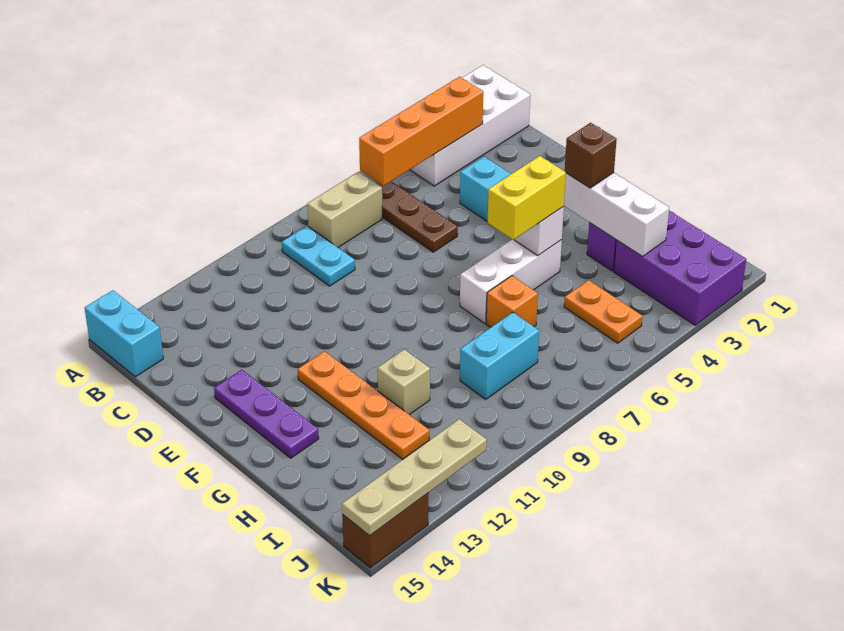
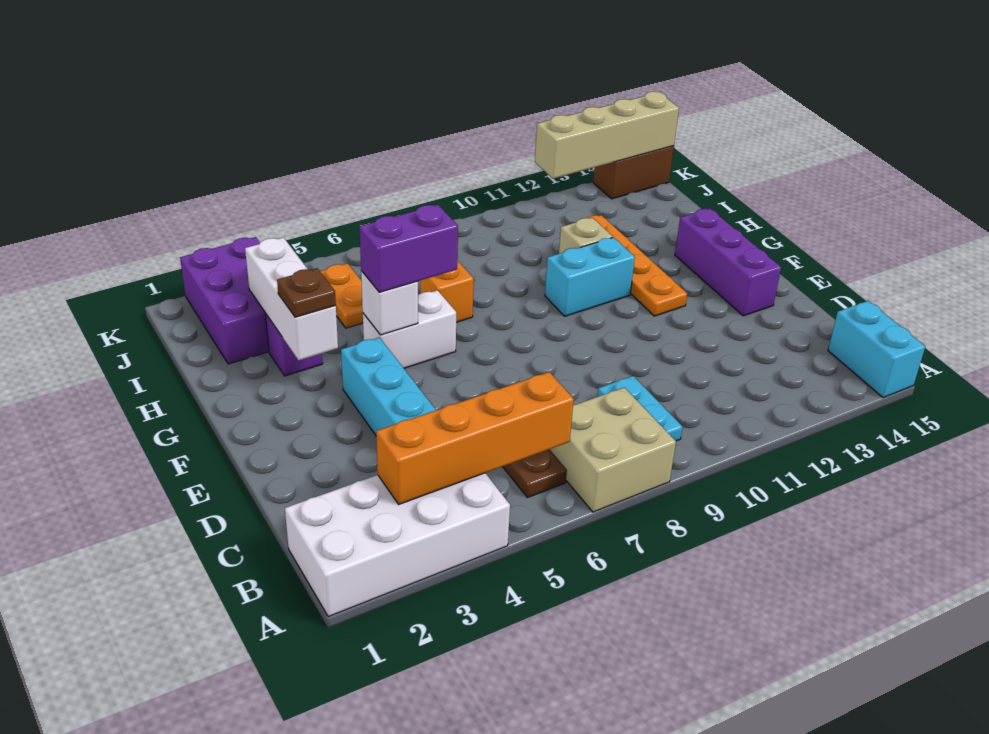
tan brick B7:B8 level 1 -> tan brick A7:B8 level 1
purple plate E14:G14 level 1 -> purple brick E14:G14 level 1
brown brick G3 level 3 -> brown plate G3 level 3
white brick G5:G7 level 1 -> white brick G5:G6 level 1
yellow brick G5:G6 level 3 -> purple brick G5:G6 level 3
cyan brick I8:I9 level 1 -> cyan brick G10:G11 level 1
tan plate K12:K15 level 2 -> tan brick K12:K15 level 2

